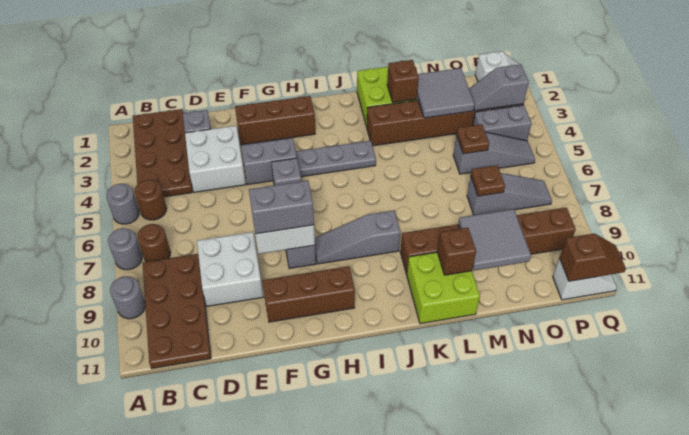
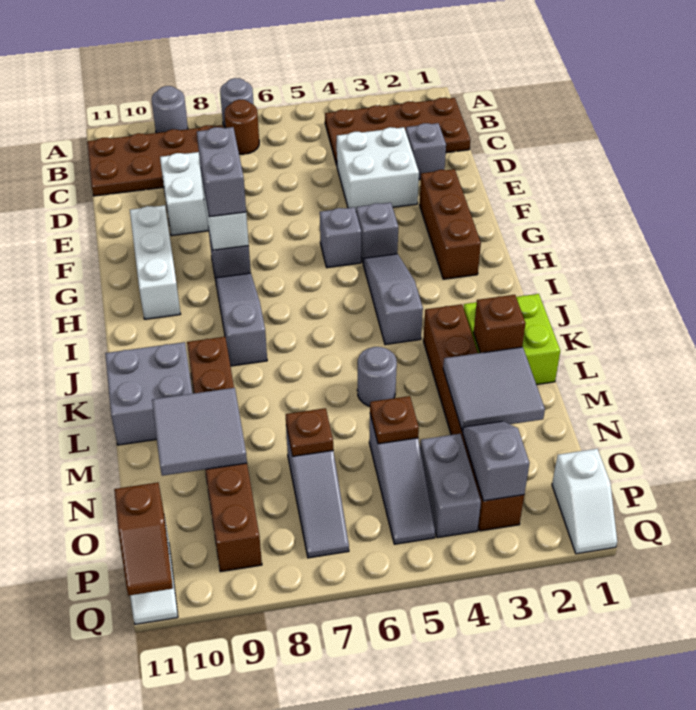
grey round brick A5 level 1 -> grey round brick L5 level 1
brown round brick B5 level 1 -> none
grey brick F4:G4 level 1 -> grey brick G4 level 1
brown brick F10:H10 level 1 -> white brick F10:H10 level 1
grey plate H4:J4 level 1 -> grey slope H4:J4 level 1 top J
lime brick K10:L11 level 1 -> grey brick K10:L11 level 1
brown brick L10 level 2 -> none

